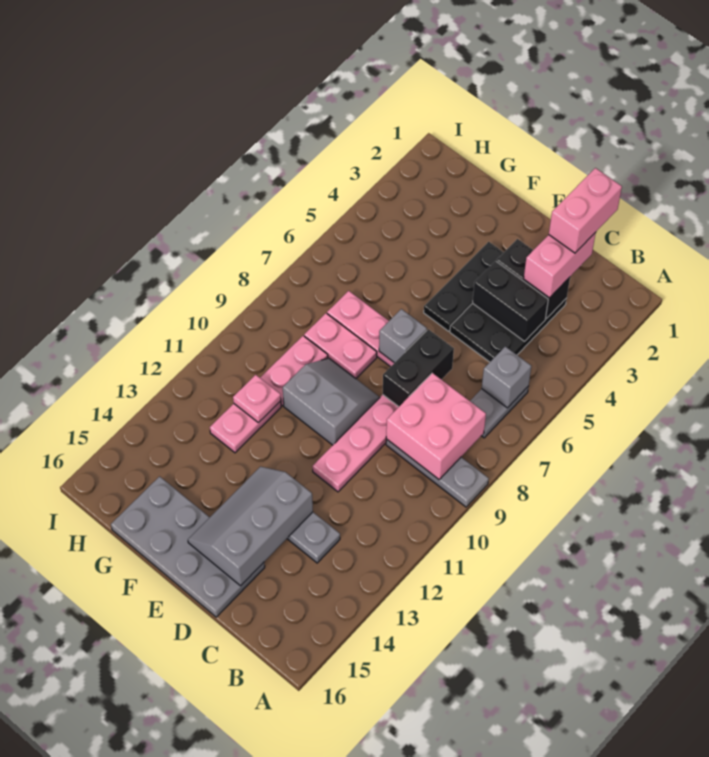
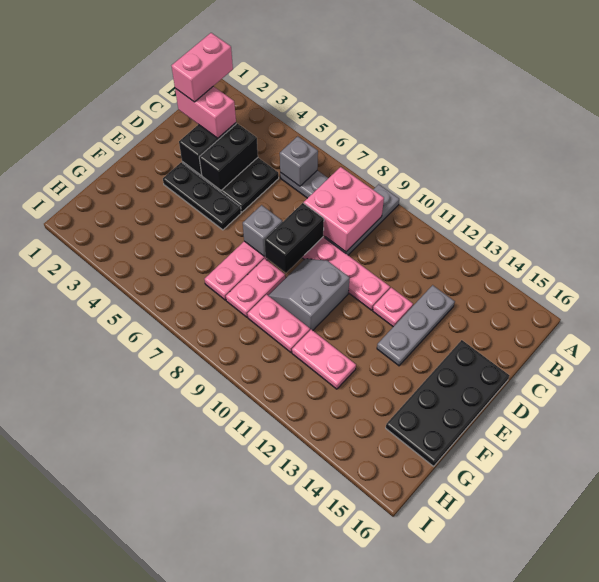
pink brick C1:C2 level 4 -> pink brick B2:C2 level 4
black brick D7:D8 level 2 -> black brick D8:E8 level 2
grey slope D13:E15 level 2 top D -> none
grey plate D15:G16 level 1 -> black plate D15:G16 level 1
pink plate G11 level 2 -> pink plate D12 level 1

